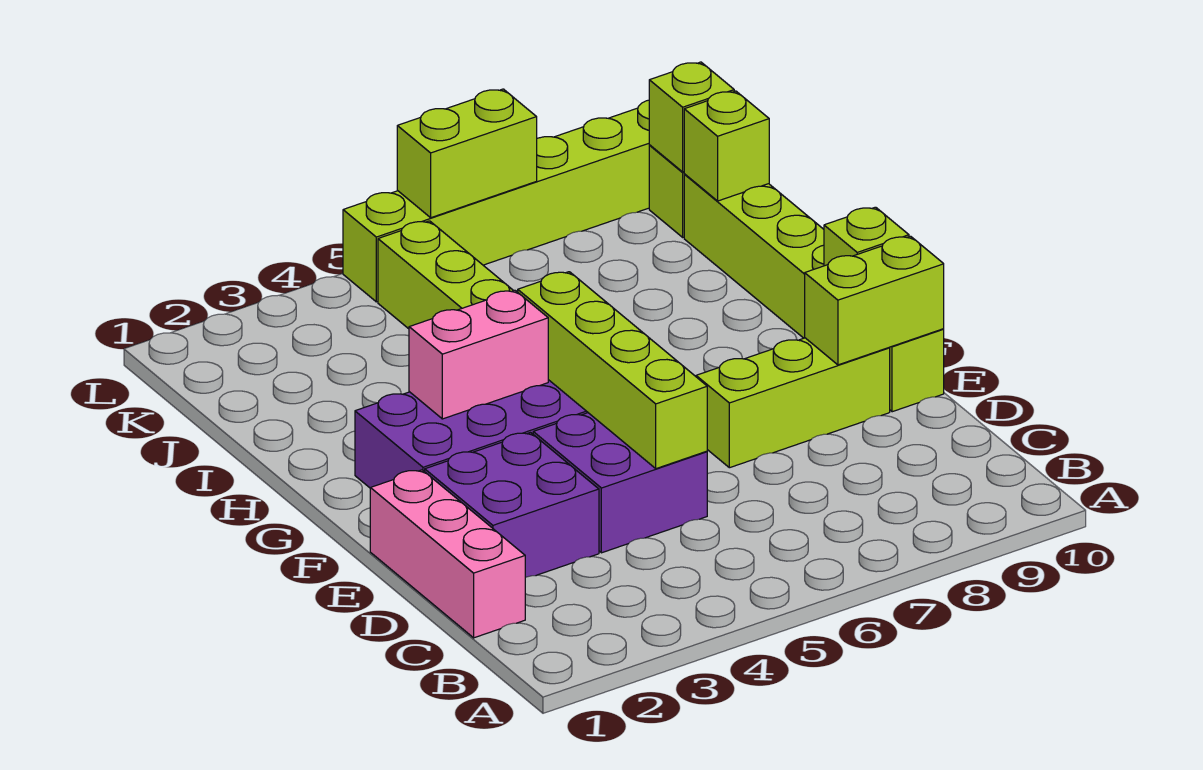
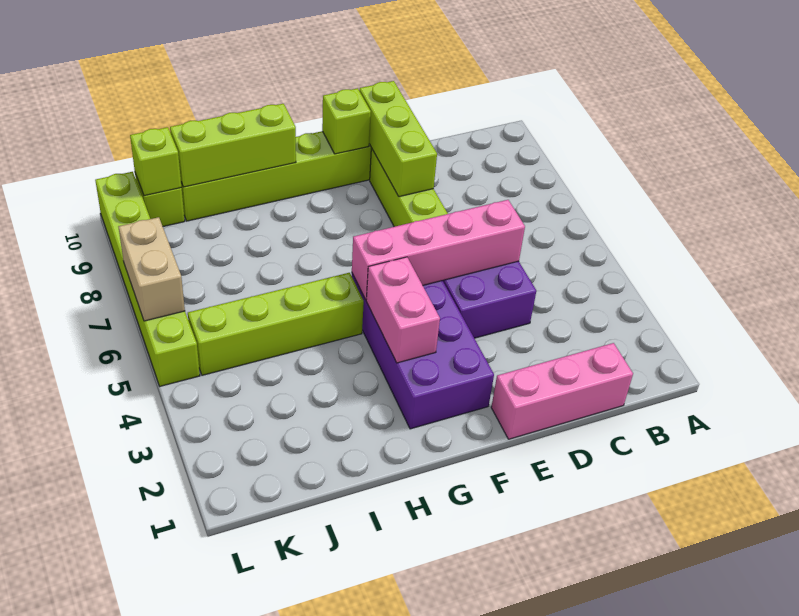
purple brick D2:E3 level 1 -> none
lime brick D5:G5 level 2 -> pink brick D5:G5 level 2
lime brick E9:E10 level 2 -> lime brick E8:E10 level 2
lime brick J10 level 2 -> lime brick H10:J10 level 2
lime brick L6:L7 level 2 -> tan brick L6:L7 level 2

